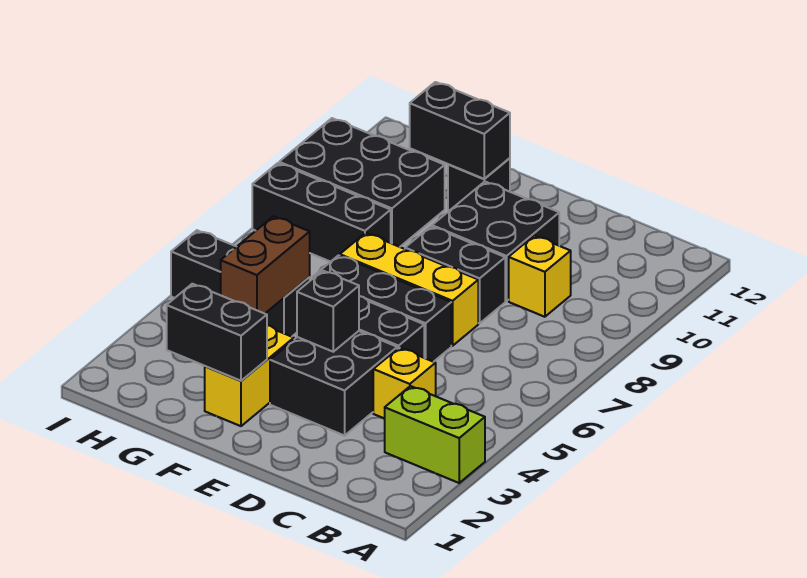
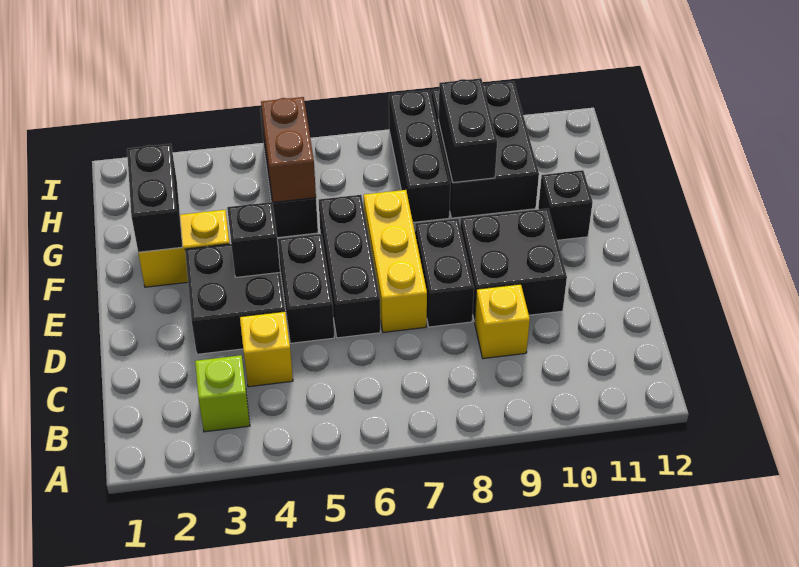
lime brick A3:B3 level 1 -> lime brick B3 level 1
black brick F11:G11 level 2 -> black brick G9:H9 level 2
brown brick G4:G5 level 2 -> brown brick G5:H5 level 2

